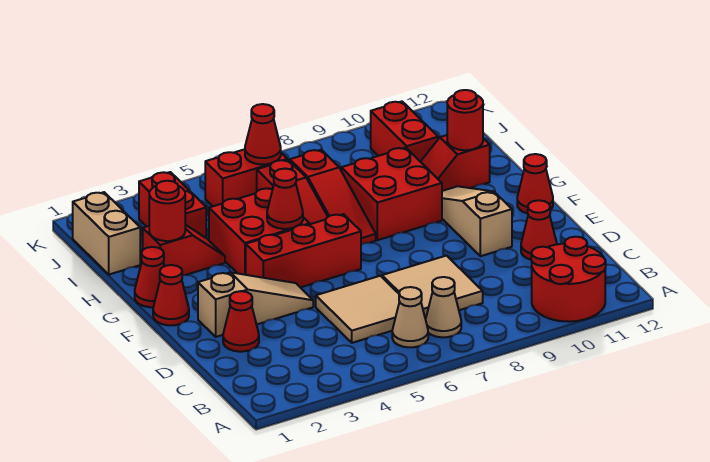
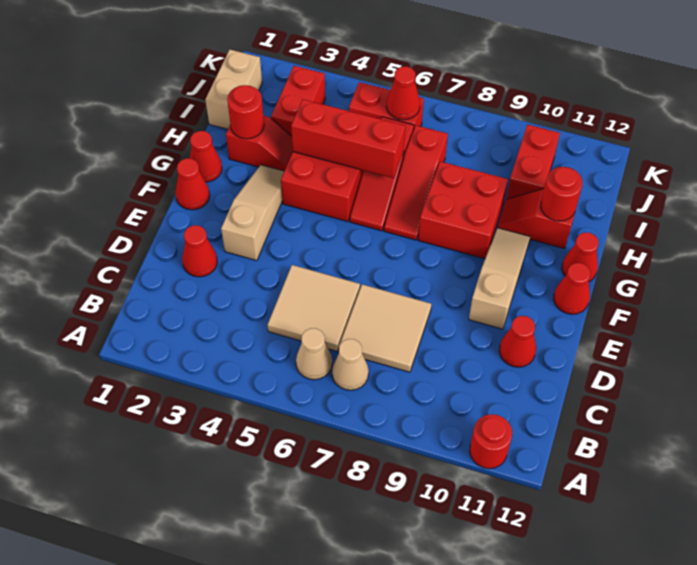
red round brick A10:B11 level 1 -> red round brick A11 level 1
tan slope E2:E4 level 1 top 2 -> tan slope E3:G3 level 1 top E
red brick F4:F6 level 1 -> red brick H4:H6 level 2
red cone G5 level 2 -> red cone G12 level 1

